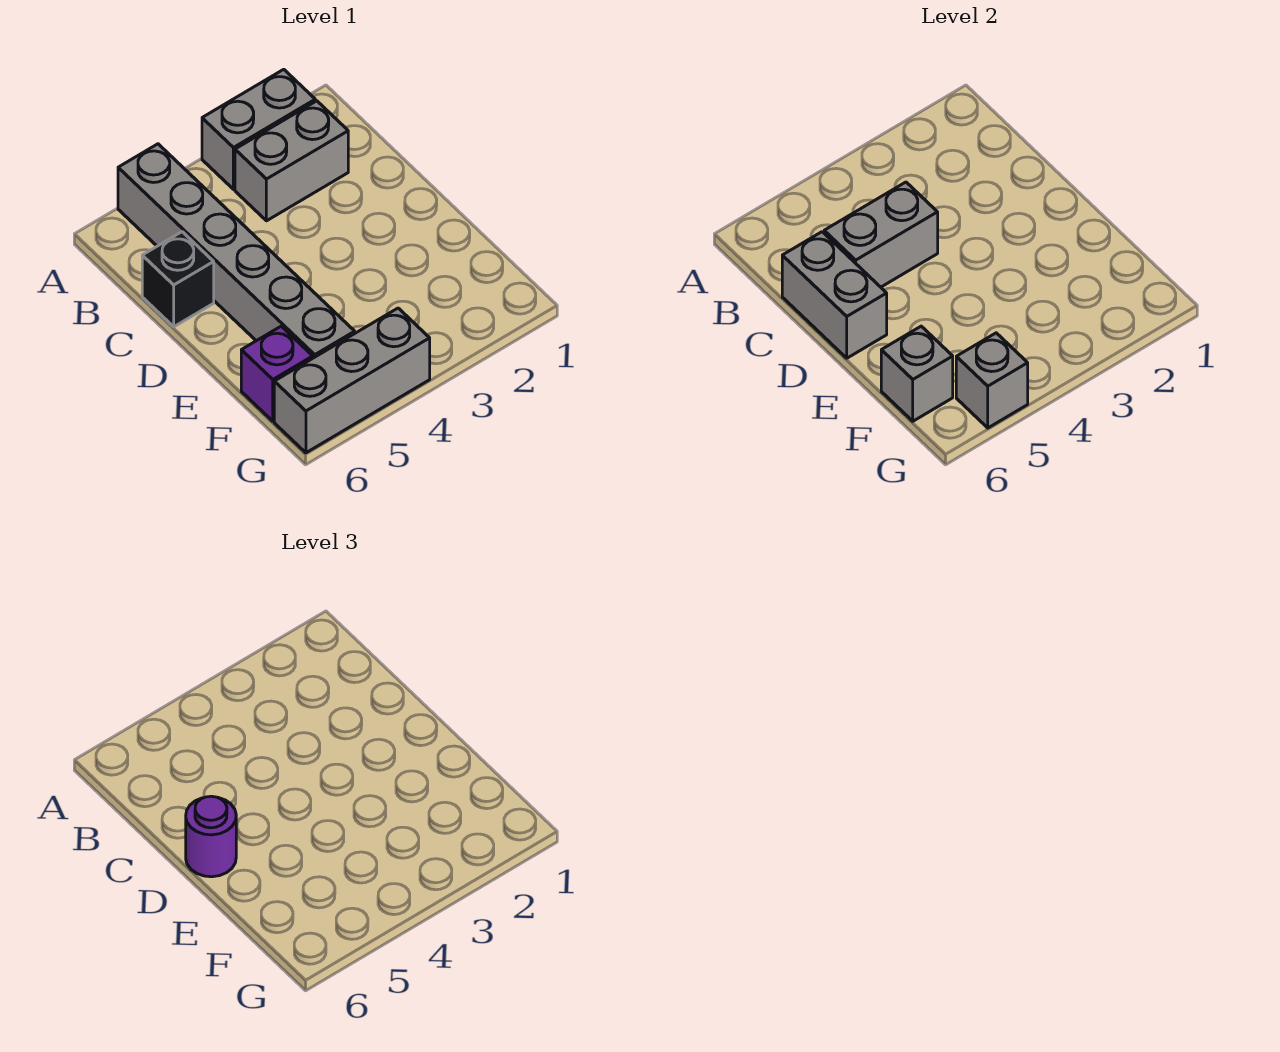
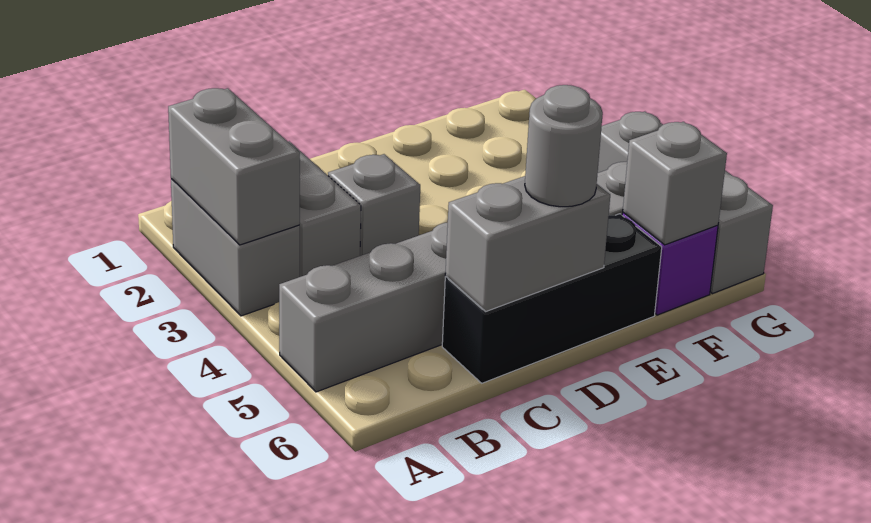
grey brick C4:C5 level 2 -> grey brick A2:A3 level 2
black brick C6 level 1 -> black brick C6:E6 level 1
purple round brick D6 level 3 -> grey round brick D6 level 3
grey brick G5 level 2 -> grey brick C3 level 1

